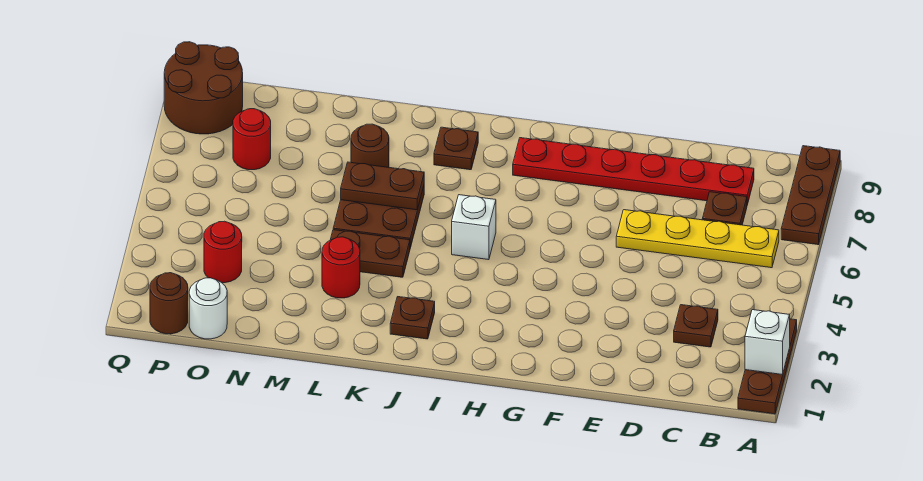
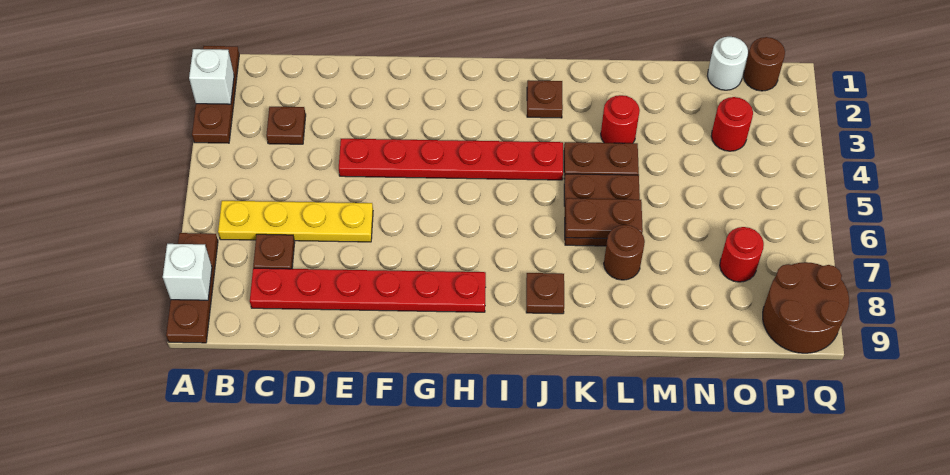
none -> red plate E4:J4 level 1
white brick I5 level 1 -> white brick A8 level 2

